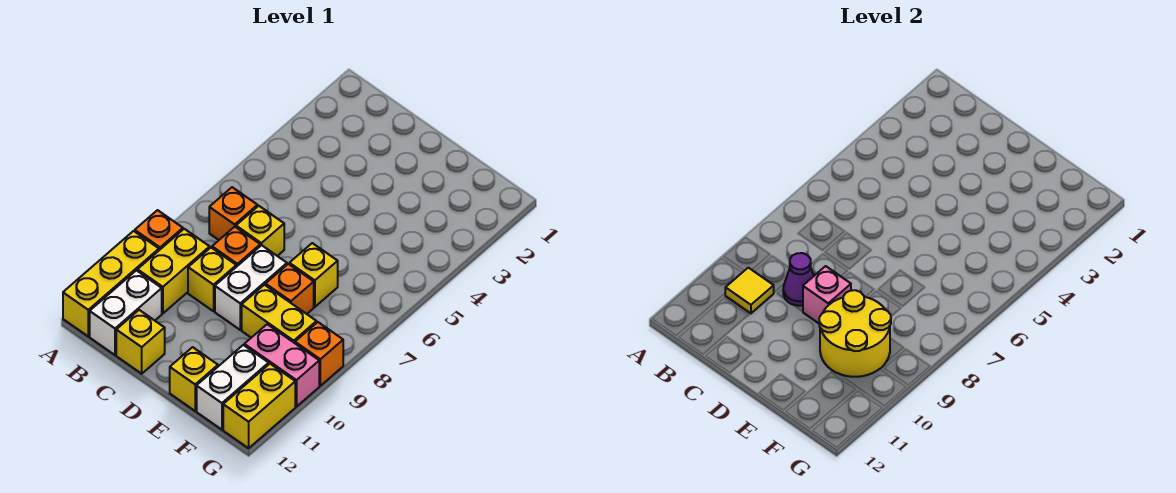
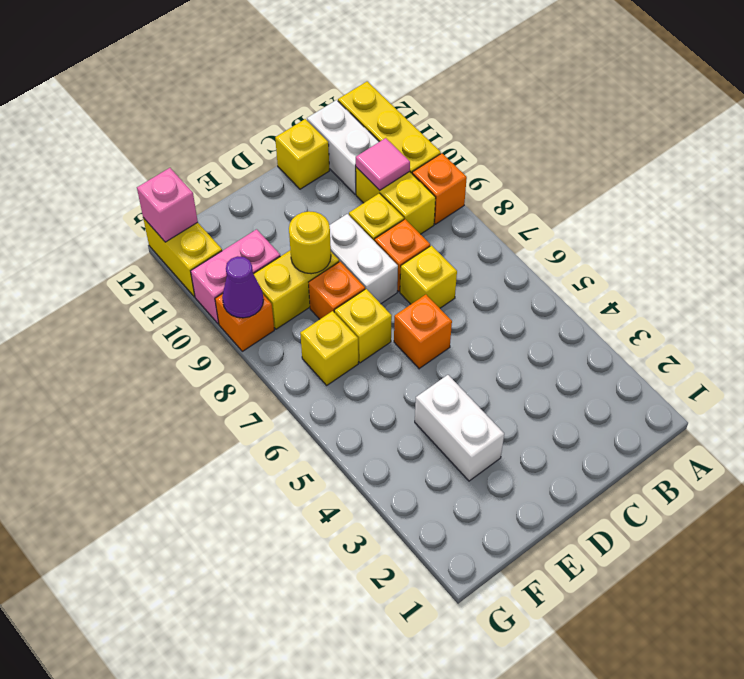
orange brick B7 level 1 -> orange brick D6 level 1
yellow tile B10 level 2 -> pink tile B10 level 2
purple cone C9 level 2 -> purple cone G9 level 2
pink brick D9 level 2 -> pink brick G12 level 2
yellow round brick E9:F10 level 2 -> yellow round brick E9 level 2
yellow brick E12 level 1 -> yellow brick F7 level 1
white brick F11:F12 level 1 -> white brick E3:E4 level 1

